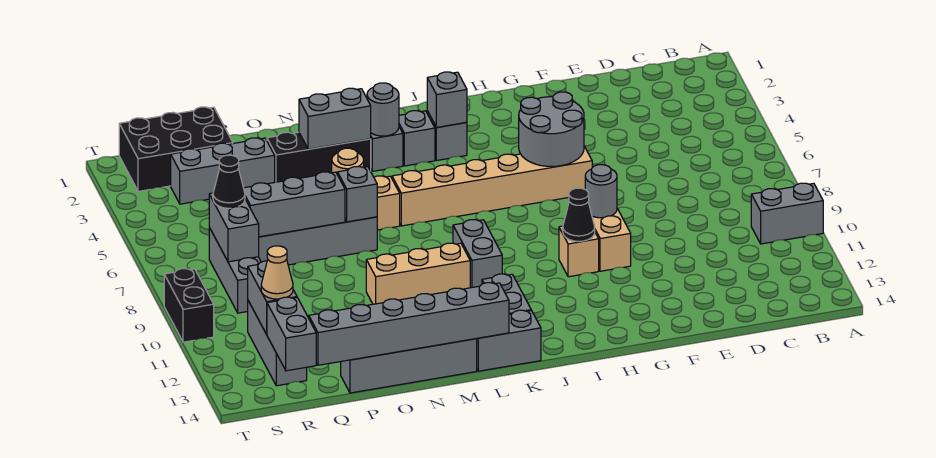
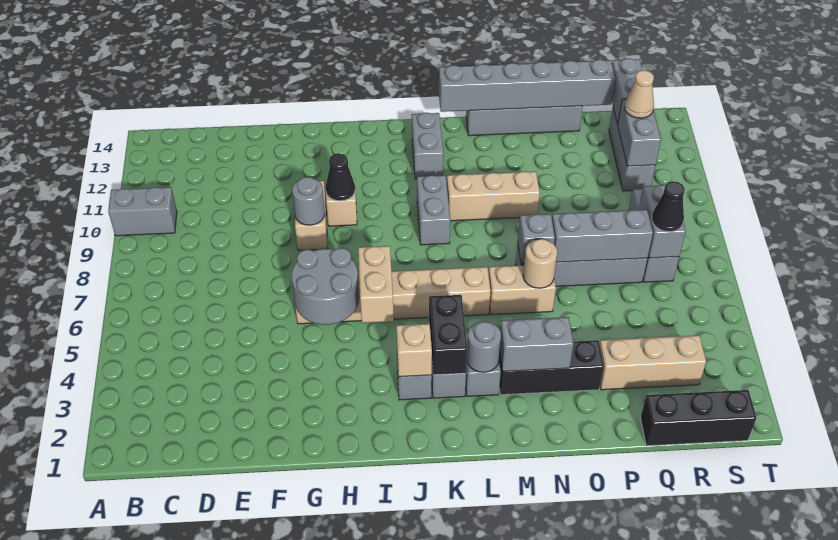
none -> tan brick I5:I6 level 2
grey brick J3 level 2 -> tan brick J3 level 2
grey brick K14:L14 level 1 -> none
grey brick P3:R3 level 1 -> tan brick P3:R3 level 1
black brick Q1:S2 level 1 -> black brick Q1:S1 level 1
black brick T9:T10 level 1 -> black brick K3:K4 level 2

